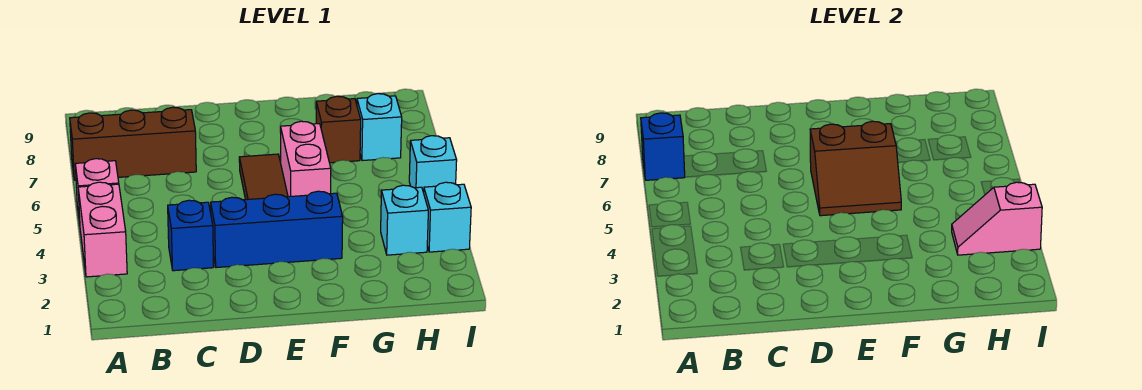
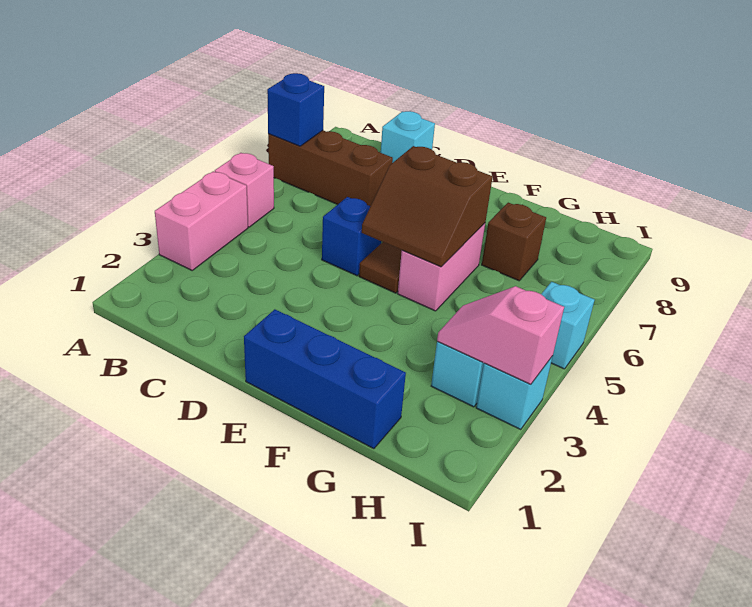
blue brick C3 level 1 -> blue brick D5 level 1
blue brick D3:F3 level 1 -> blue brick E1:G1 level 1
cyan brick H7 level 1 -> cyan brick C9 level 1

